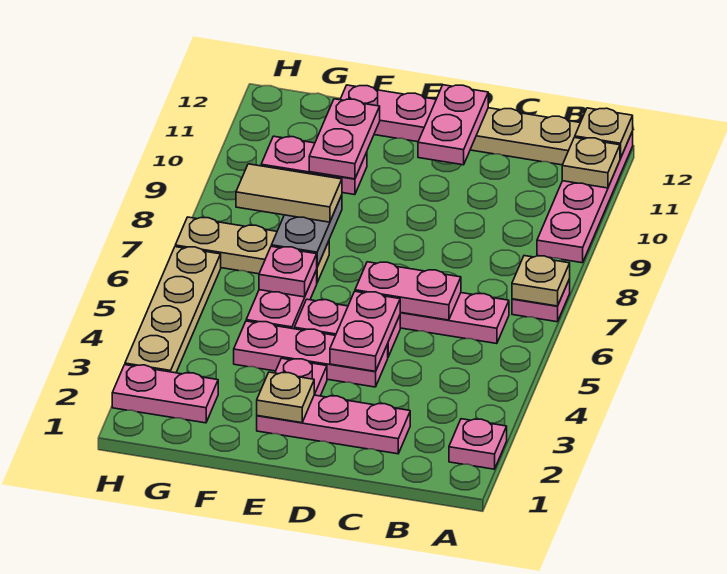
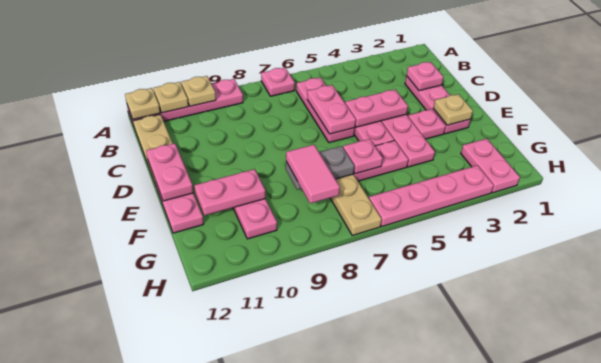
pink plate A2 level 1 -> pink plate C2 level 2
tan plate A7 level 2 -> tan plate A10 level 2
pink plate D11:D12 level 2 -> pink plate D12:E12 level 2
tan tile F8:G8 level 3 -> pink tile F8:G8 level 3
tan plate H3:H6 level 1 -> pink plate H3:H6 level 1

